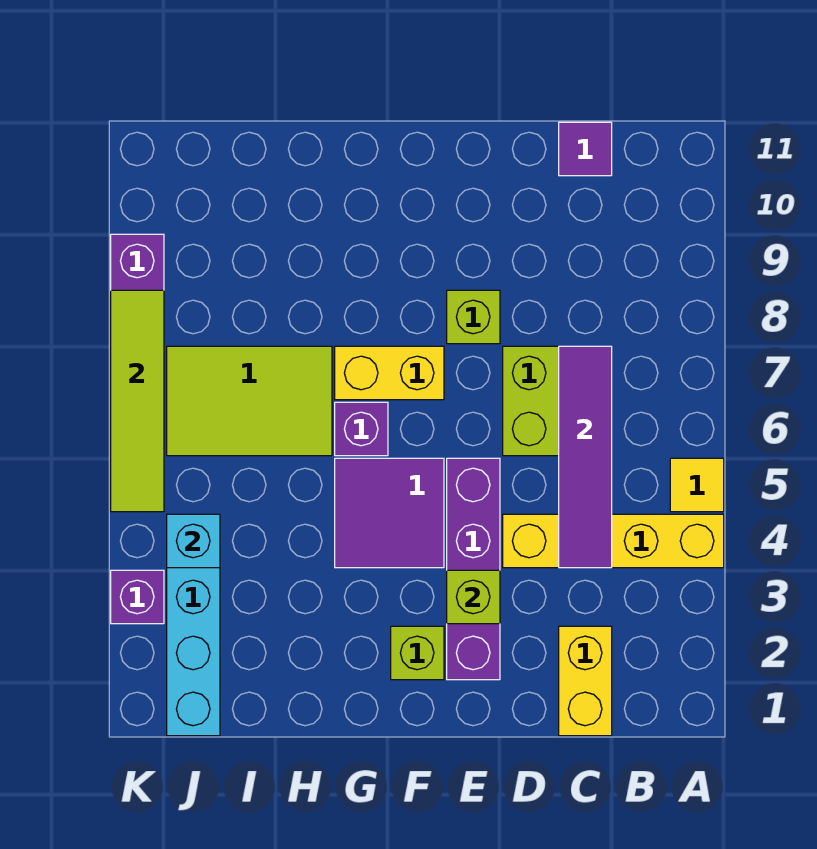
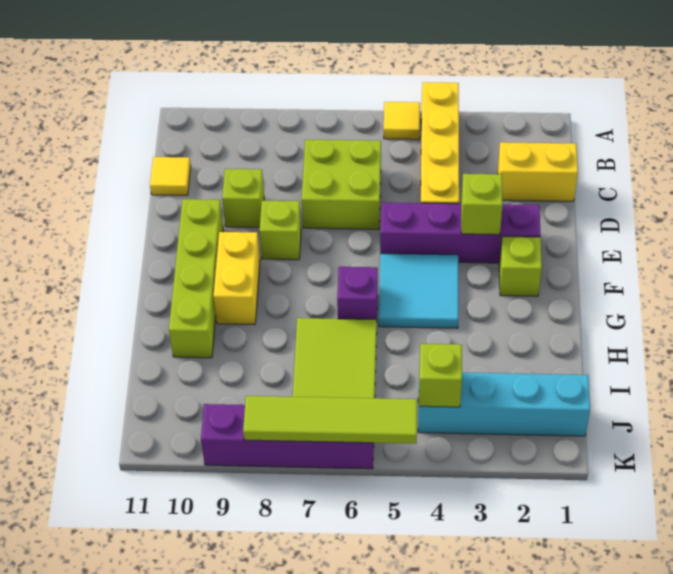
purple tile C4:C7 level 2 -> none
purple tile C11 level 1 -> yellow tile C11 level 1
none -> lime brick D9 level 1
none -> lime brick E10:H10 level 1
purple tile F4:G5 level 1 -> cyan tile F4:G5 level 1
yellow brick F7:G7 level 1 -> yellow brick F9:G9 level 1
cyan brick J4 level 2 -> lime brick J4 level 2
purple brick K3 level 1 -> none

